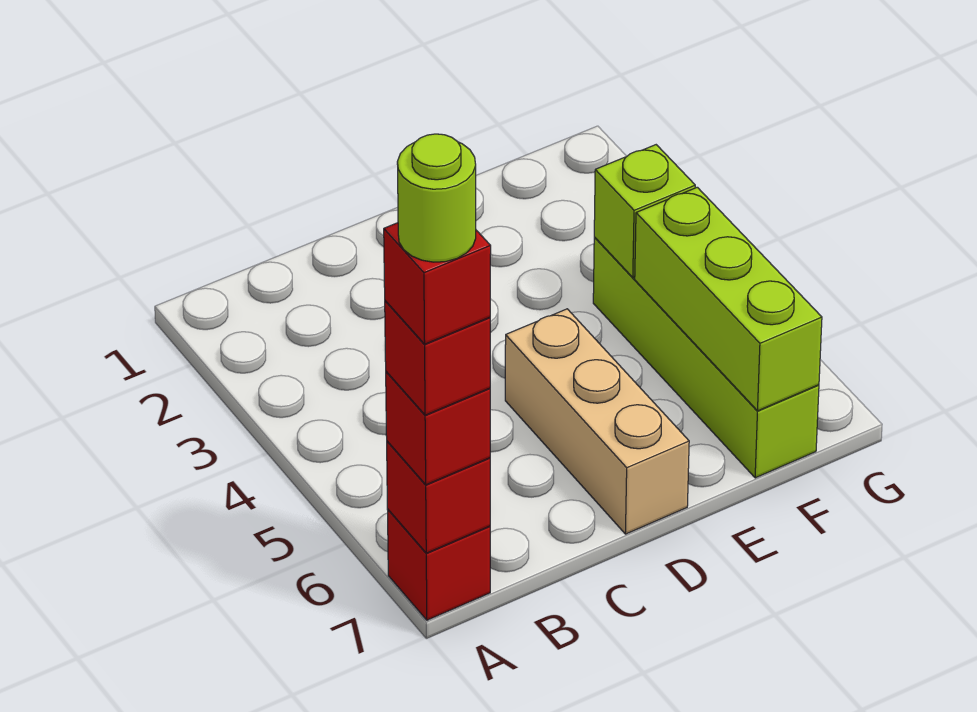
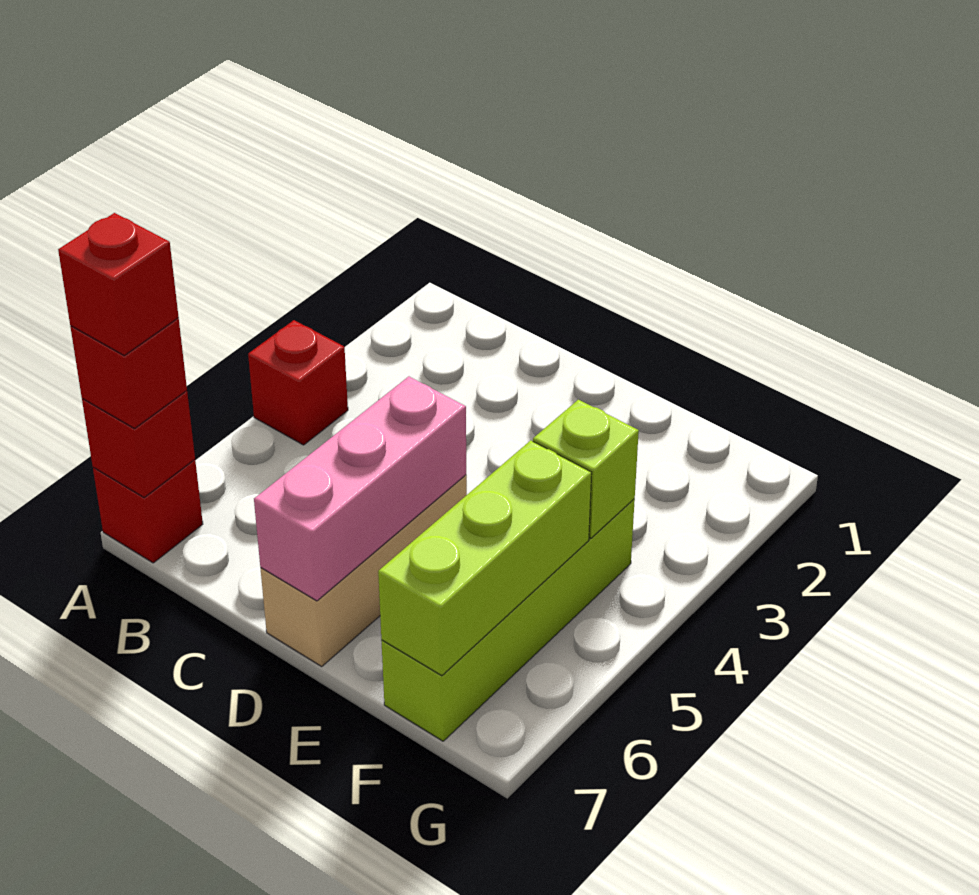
red brick A7 level 5 -> red brick A4 level 1
lime round brick A7 level 6 -> none
none -> pink brick D5:D7 level 2

